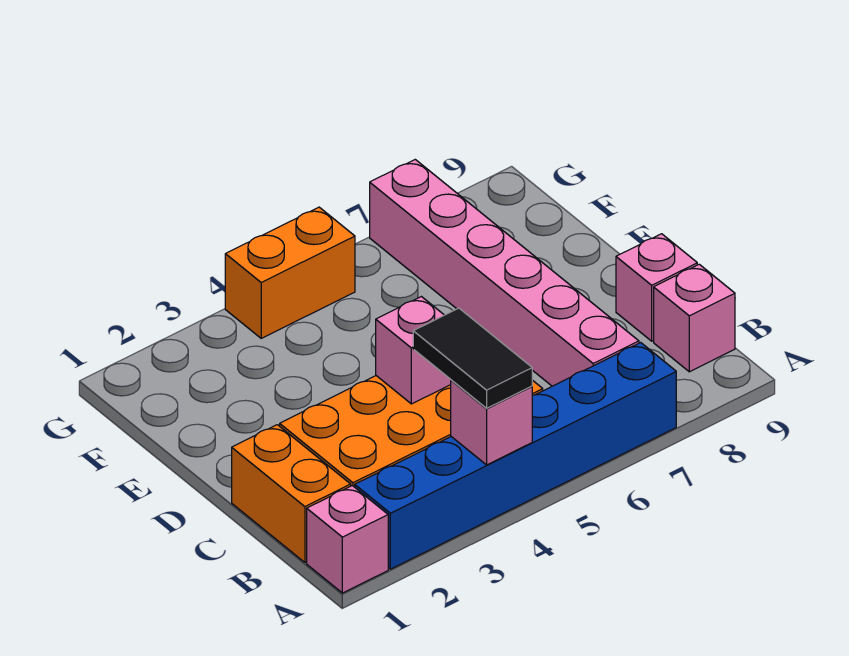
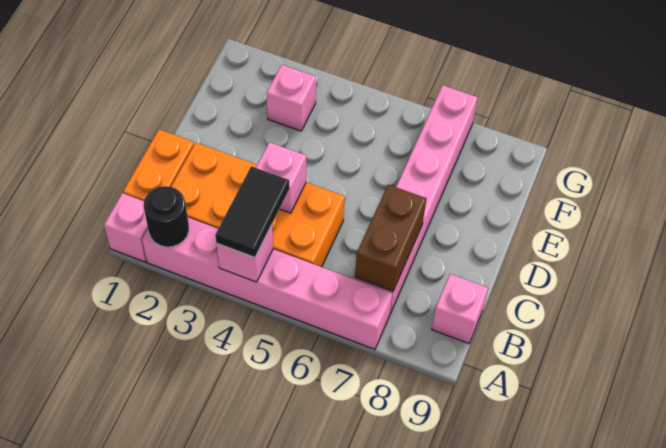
blue brick A2:A7 level 1 -> pink brick A2:A7 level 1
none -> black round brick A2 level 2
none -> brown brick B7:C7 level 2
pink brick C9 level 1 -> pink brick F3 level 1
orange brick G4:G5 level 1 -> none

